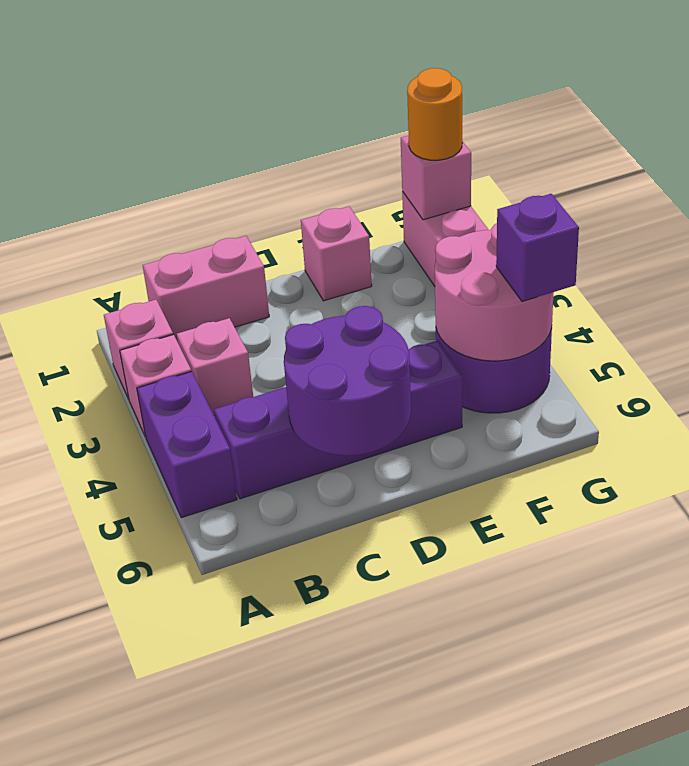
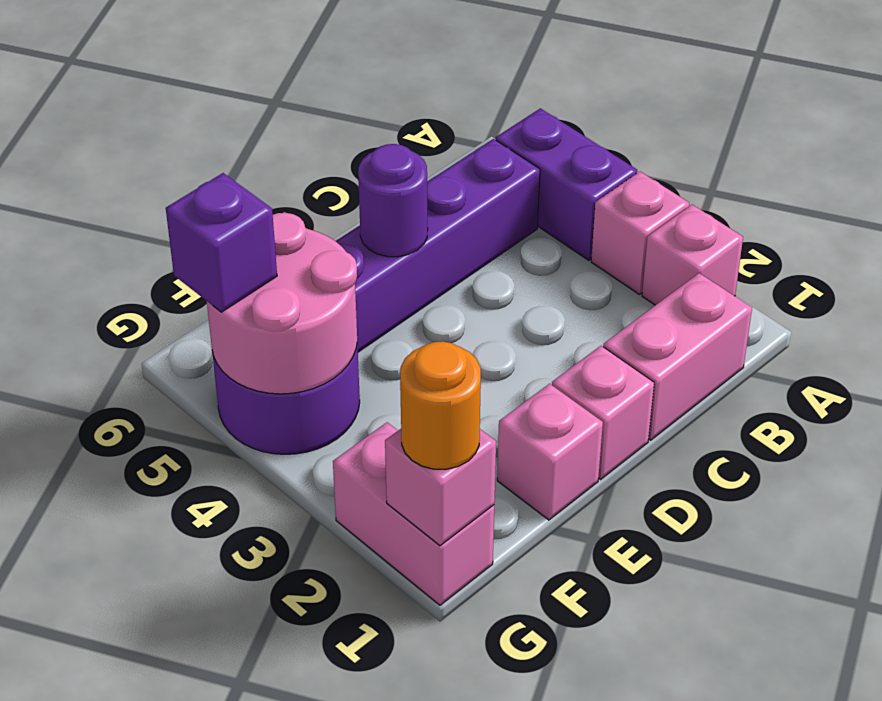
pink brick B3 level 1 -> pink brick D1 level 1
purple round brick C5:D6 level 2 -> purple round brick D5 level 2

